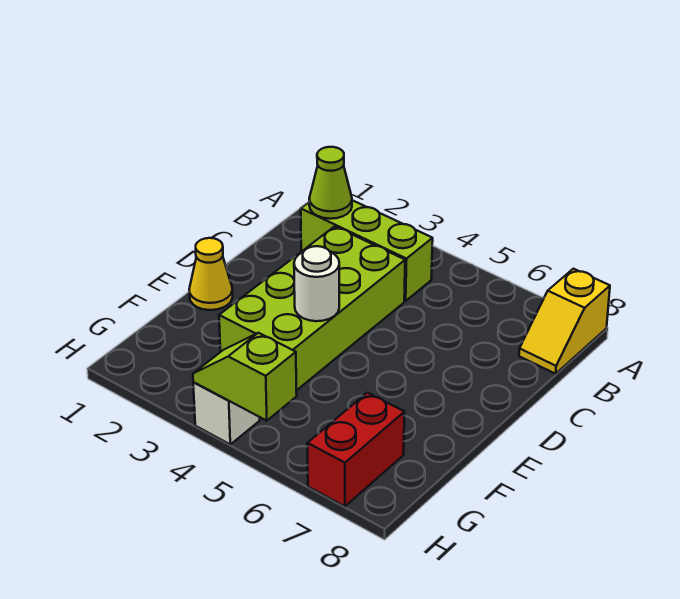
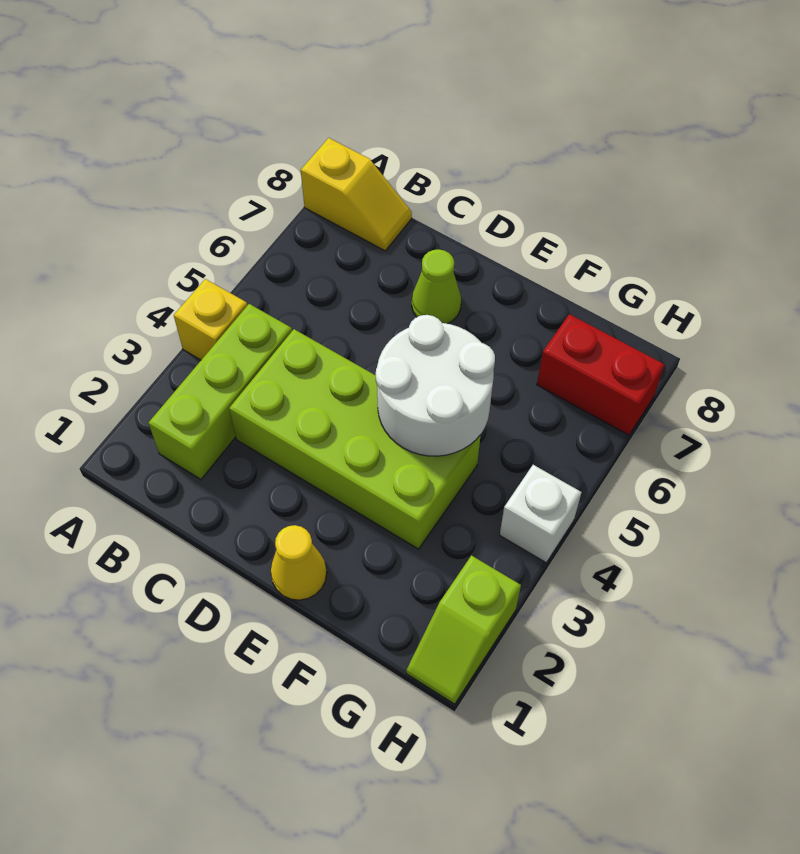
none -> yellow brick A4 level 1
lime cone B2 level 2 -> lime cone D7 level 1
white round brick E4 level 2 -> white round brick E4:F5 level 2
lime slope H4:H5 level 2 top 5 -> lime slope H1:H2 level 1 top 2

